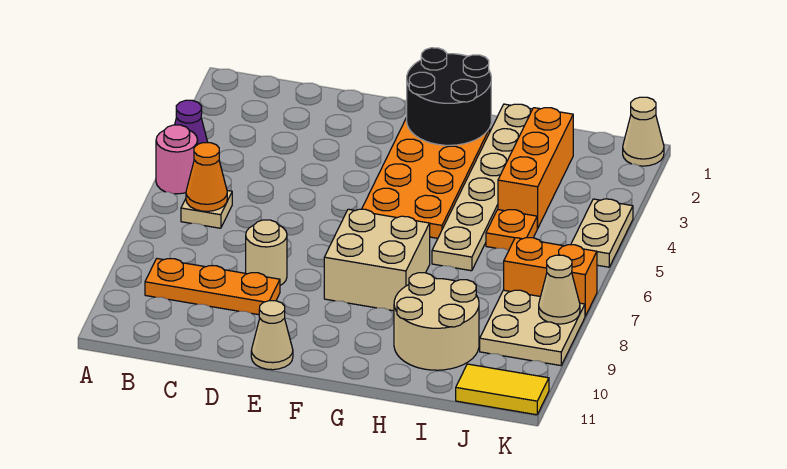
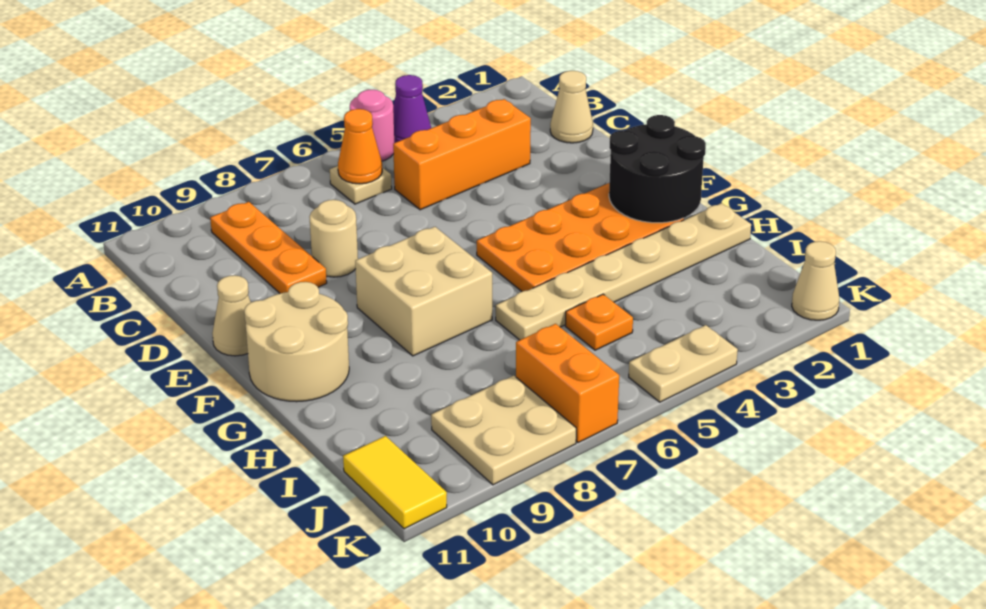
tan round brick H9:I10 level 1 -> tan round brick F10:G11 level 1
orange brick I2:I4 level 1 -> orange brick C3:C5 level 1
tan cone K8 level 2 -> tan cone C1 level 1

